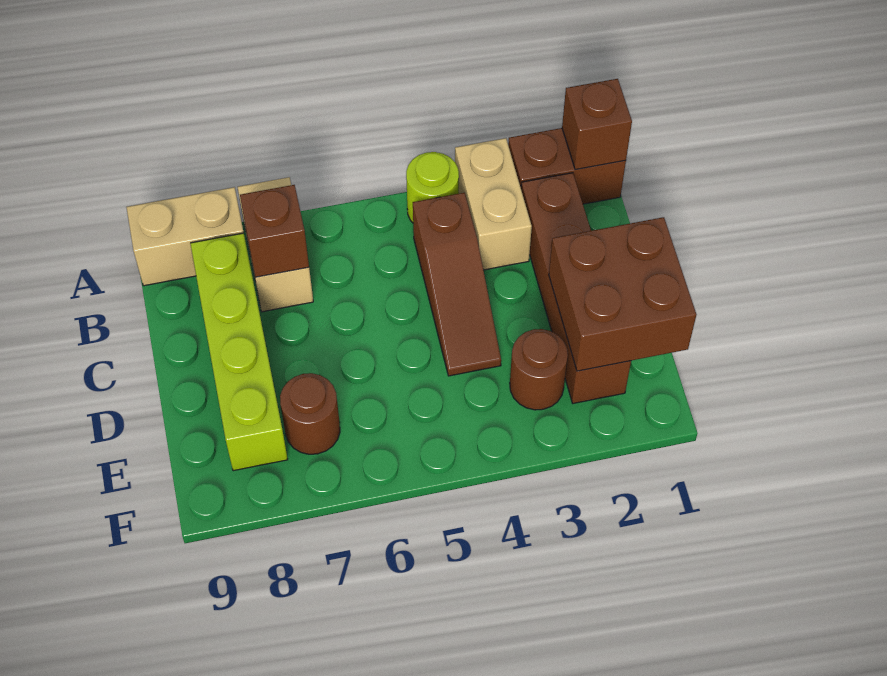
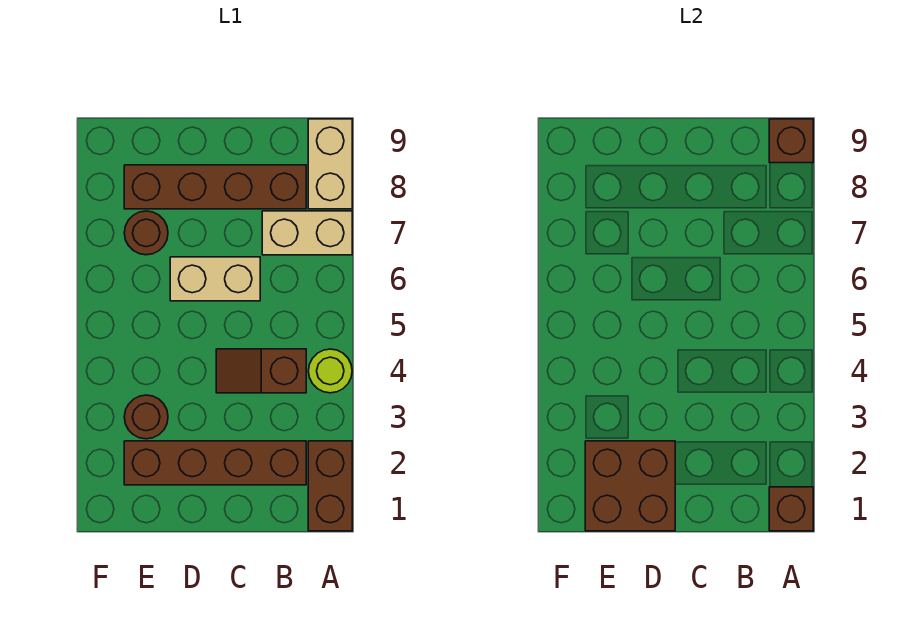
tan brick A3:B3 level 1 -> tan brick C6:D6 level 1
brown slope B4:D4 level 1 top B -> brown slope B4:C4 level 1 top B
brown brick B7 level 2 -> brown brick A9 level 2
lime brick B8:E8 level 1 -> brown brick B8:E8 level 1

